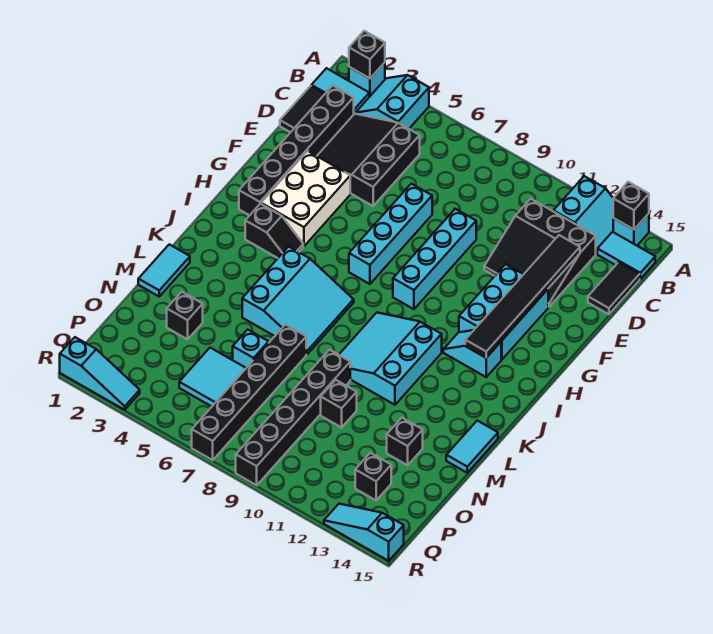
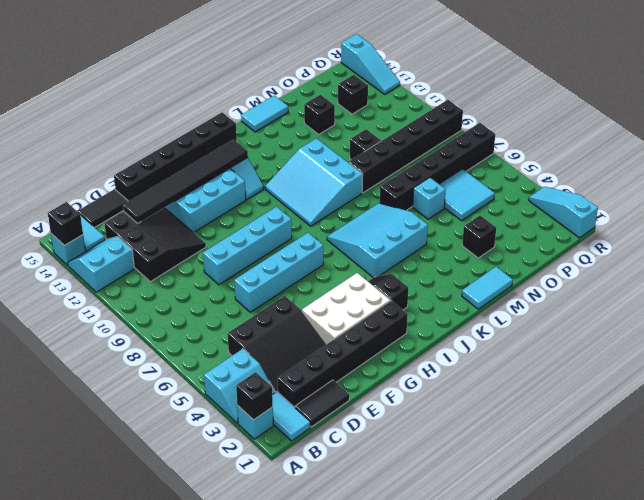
none -> black brick E15:J15 level 1
cyan slope J9:L11 level 1 top 11 -> cyan slope J9:L11 level 1 top L

